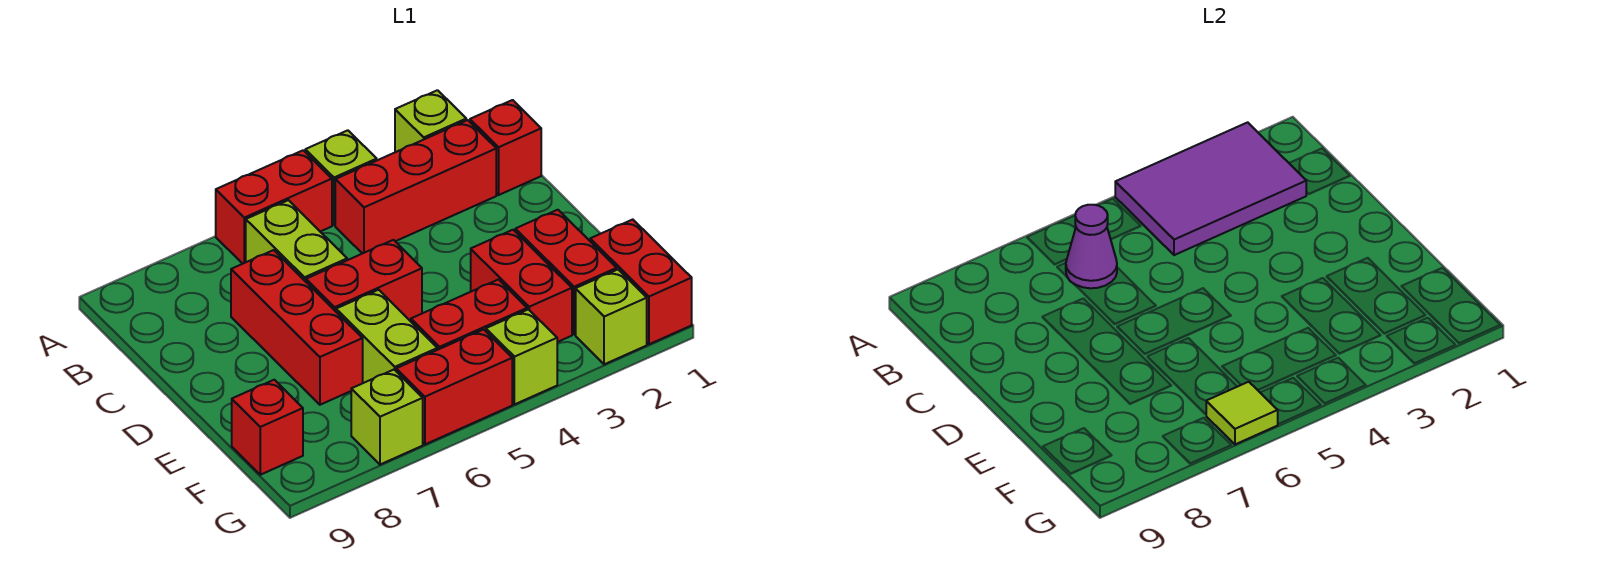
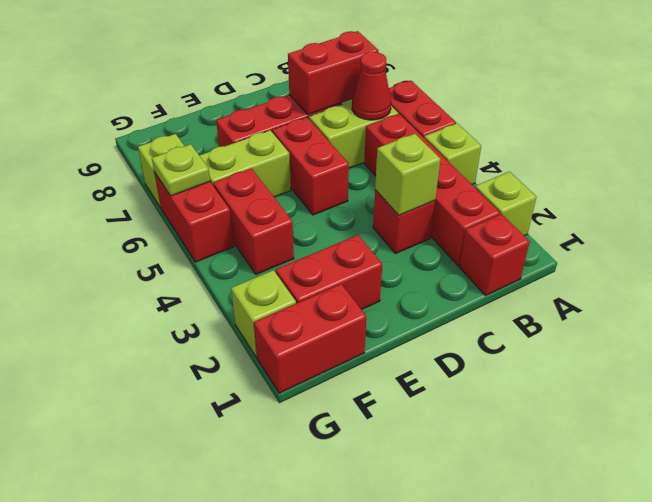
purple tile A2:B4 level 2 -> none
red brick B2:B4 level 1 -> red brick B2:B5 level 1
purple cone B6 level 2 -> red cone B6 level 2
red brick E3:F3 level 1 -> red brick B7:C7 level 2
red brick F9 level 1 -> red brick C3 level 1
lime brick G4 level 1 -> lime brick C3 level 2
lime tile G6 level 2 -> lime plate G6 level 2

